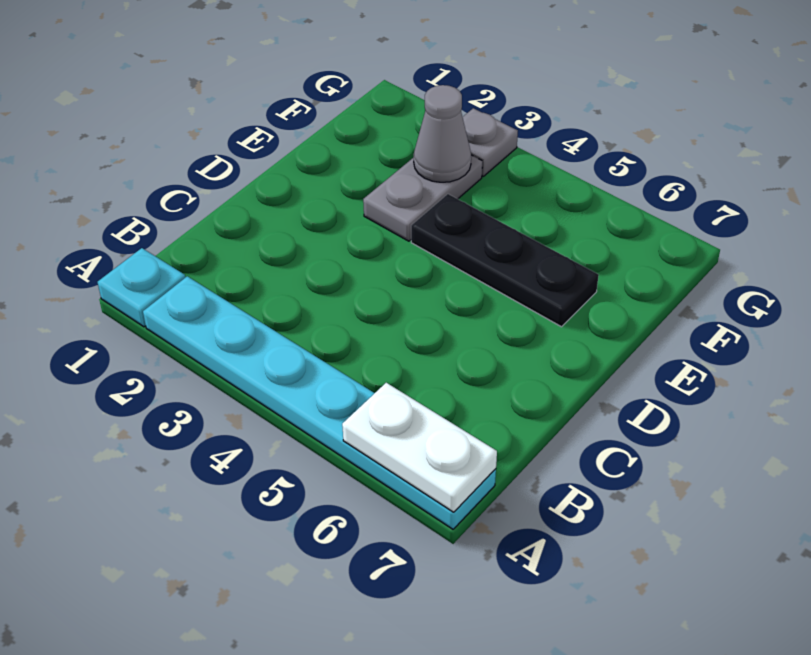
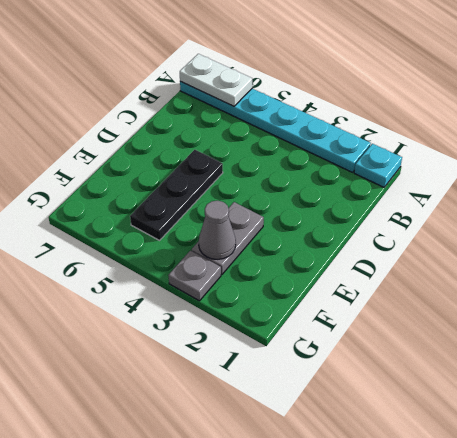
black plate E4:E6 level 1 -> black plate D5:F5 level 1

